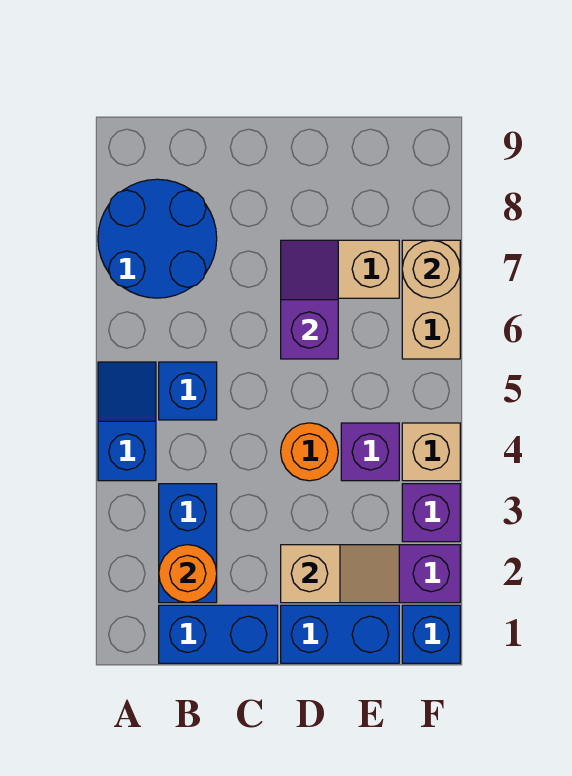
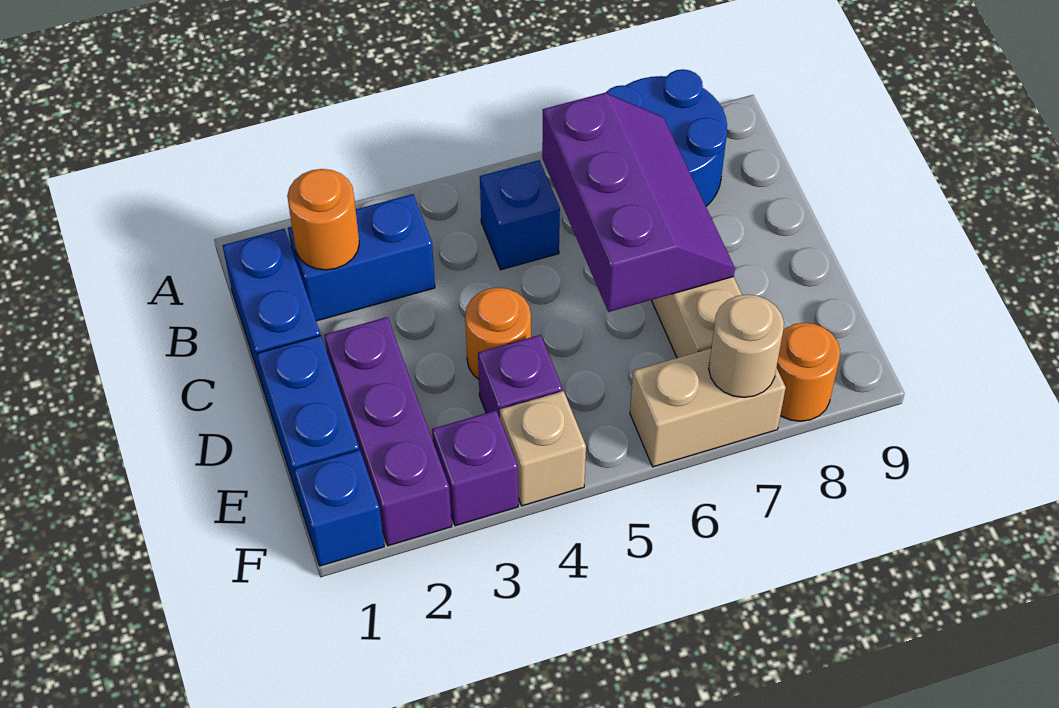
blue slope A4:A5 level 1 top 4 -> none
tan slope D2:E2 level 2 top D -> none
purple slope D6:D7 level 2 top 6 -> purple slope B6:D7 level 2 top 6
none -> orange round brick F8 level 1

